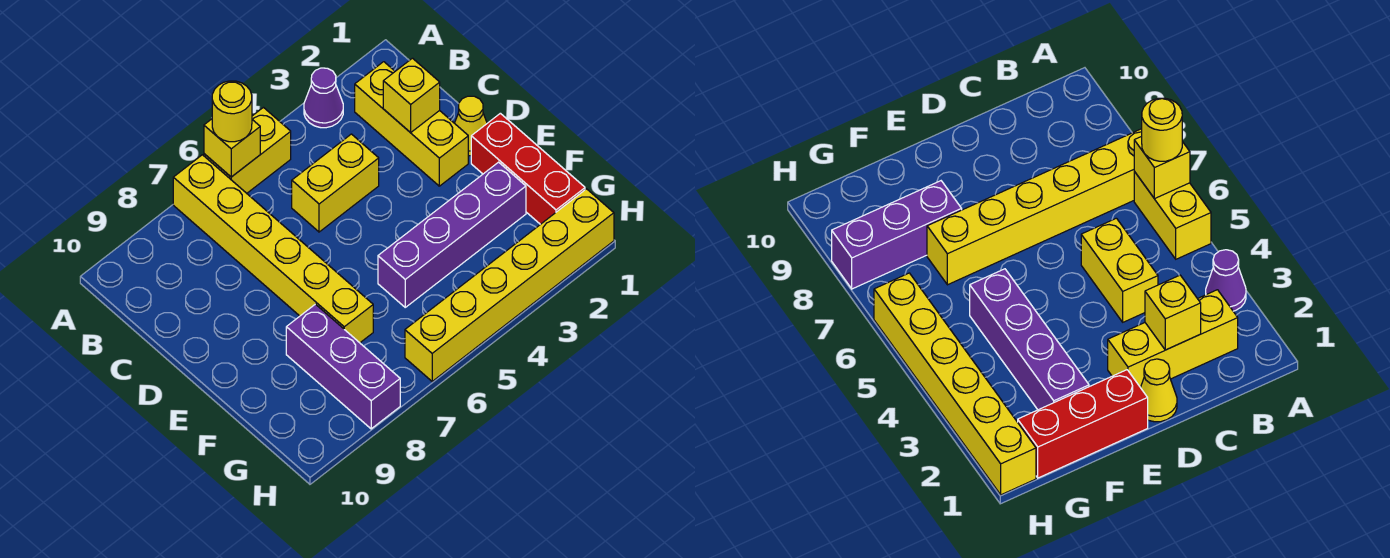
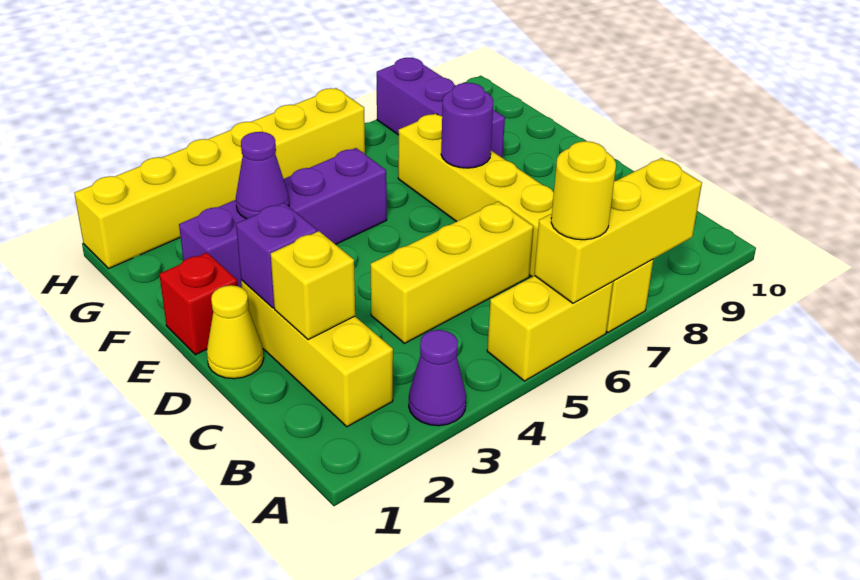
yellow brick A6 level 2 -> yellow brick A6:A8 level 2
yellow brick C4:C5 level 1 -> yellow brick C4:C6 level 1
none -> purple brick D2 level 2
red brick E1:G1 level 1 -> red brick E1 level 1
none -> purple round brick E7 level 2
none -> purple cone F3 level 2

